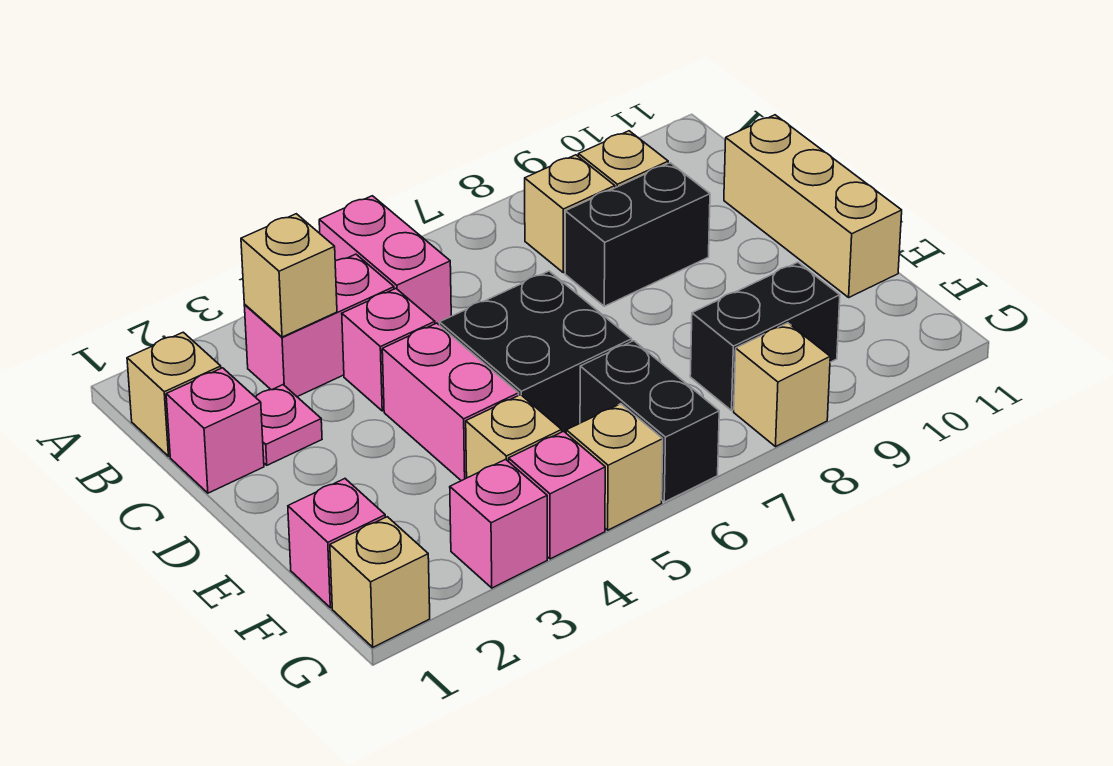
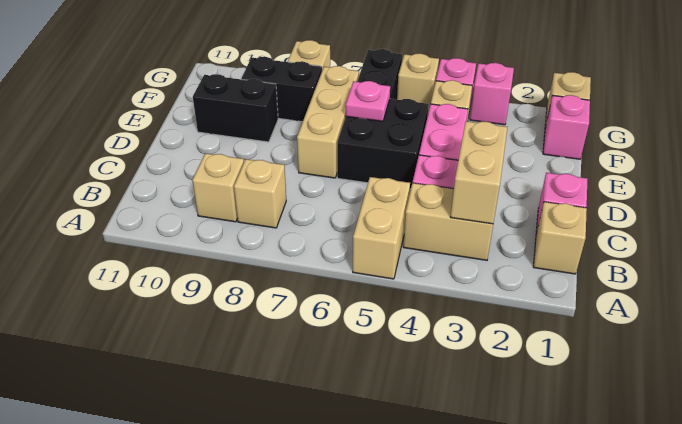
pink brick A5:B5 level 1 -> tan brick A5:B5 level 1
pink brick B3:B4 level 1 -> tan brick B3:B4 level 1
tan brick B3 level 2 -> tan brick B3:C3 level 2
pink plate C2 level 1 -> pink plate E6 level 2
black brick C8:C9 level 1 -> black brick E9:E10 level 1
tan brick C11:E11 level 1 -> tan brick D7:F7 level 1

